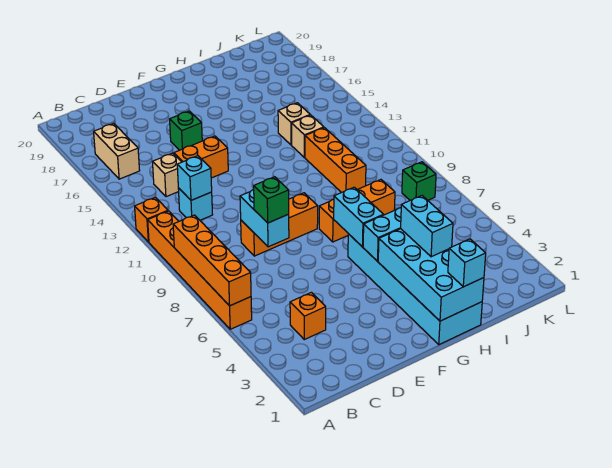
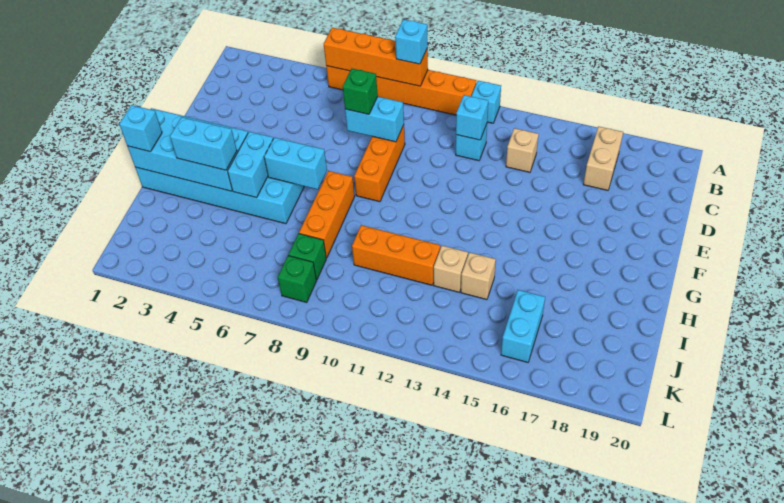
none -> cyan brick A9 level 3
orange brick A12 level 1 -> cyan brick A12 level 1
tan brick B16:B17 level 1 -> tan brick B17:C17 level 1
orange brick C4 level 1 -> none
orange brick D14:E14 level 1 -> none
green brick E16 level 1 -> green brick J8 level 1
none -> cyan brick J16:K16 level 1

